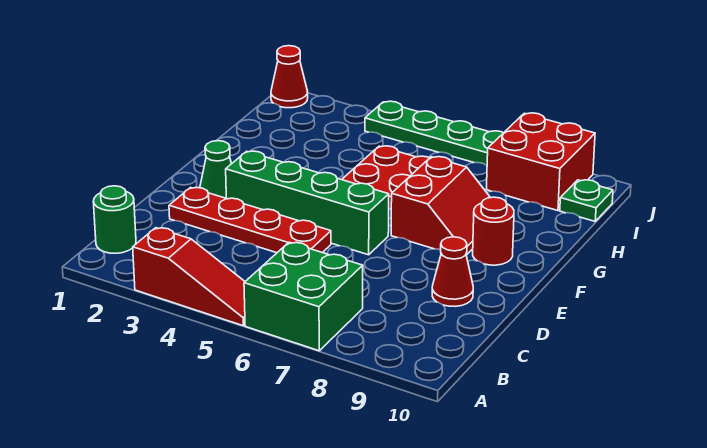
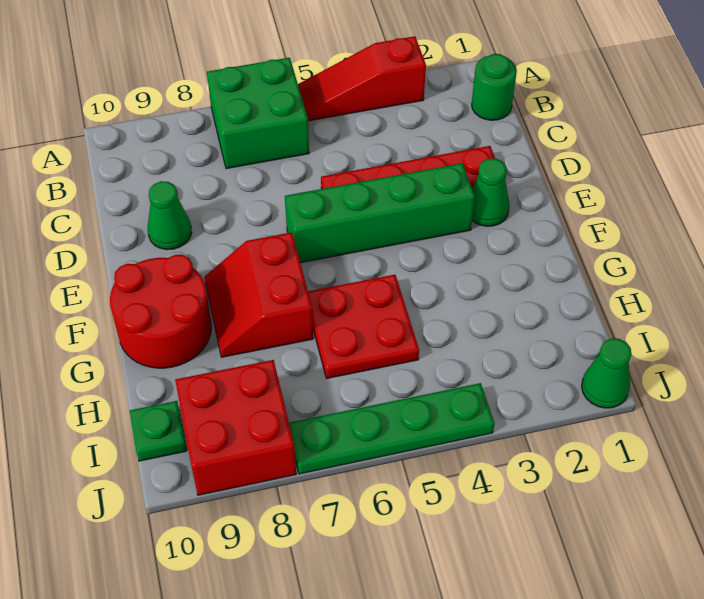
red cone D9 level 1 -> green cone D9 level 1
red round brick F9 level 1 -> red round brick F9:G10 level 1
red cone J1 level 1 -> green cone J1 level 1

